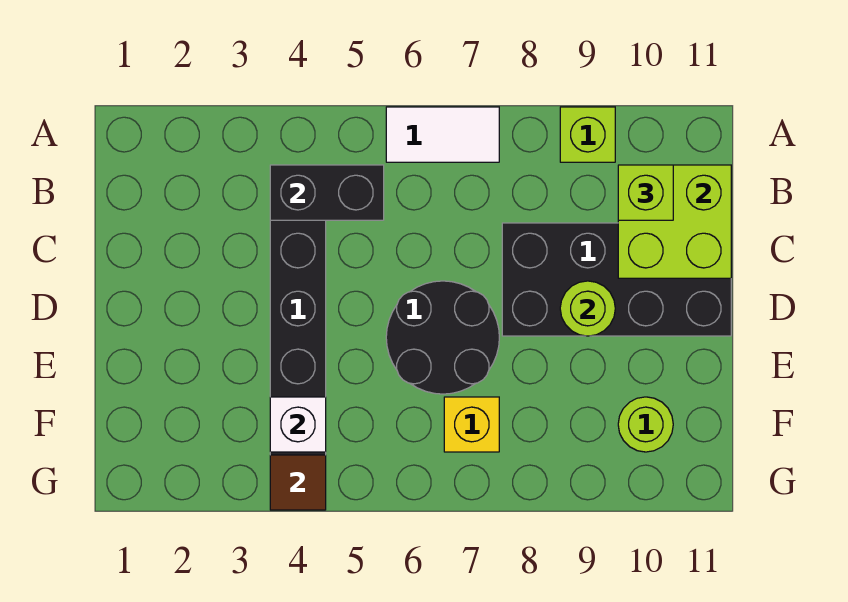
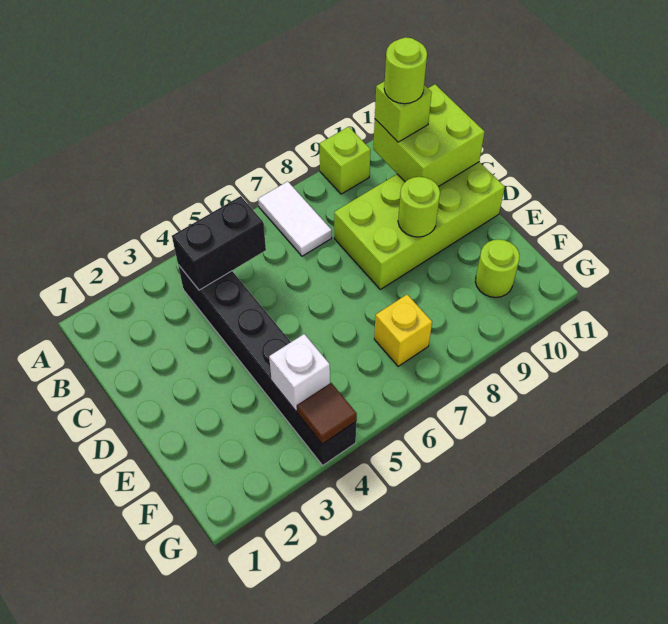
white tile A6:A7 level 1 -> white tile A7:B7 level 1
none -> lime round brick B10 level 4
black brick C8:D11 level 1 -> lime brick C8:D11 level 1
black round brick D6:E7 level 1 -> none

